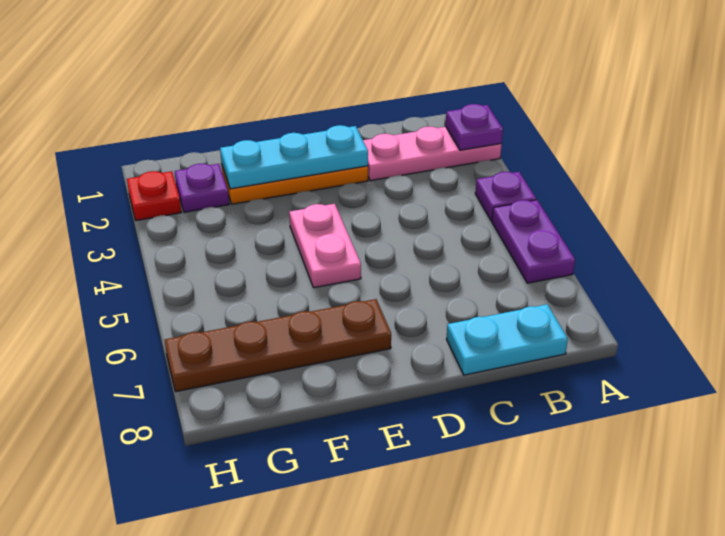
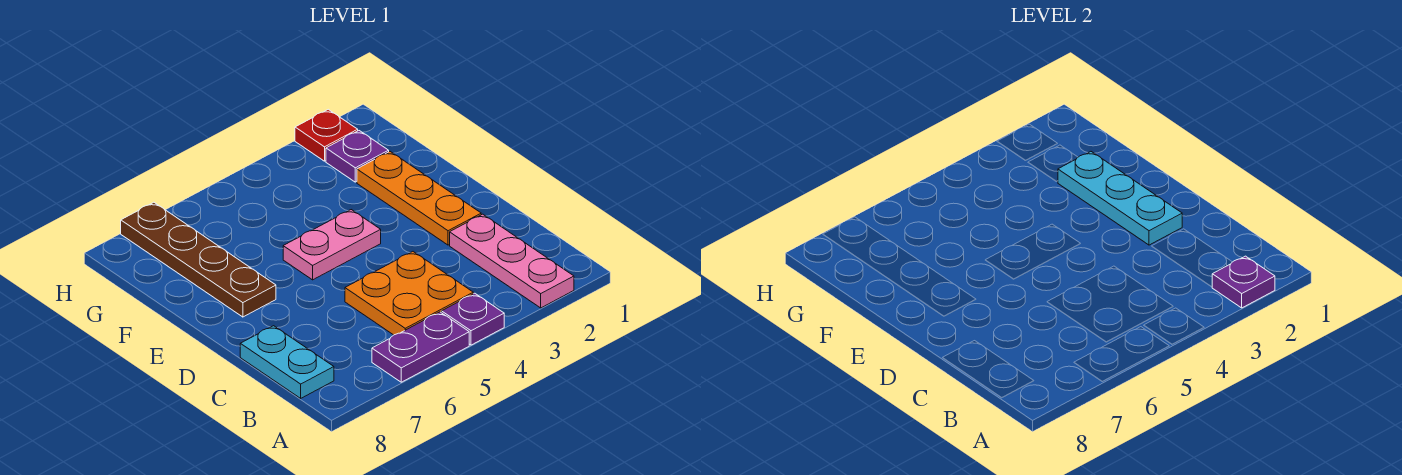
none -> orange plate B4:C5 level 1

